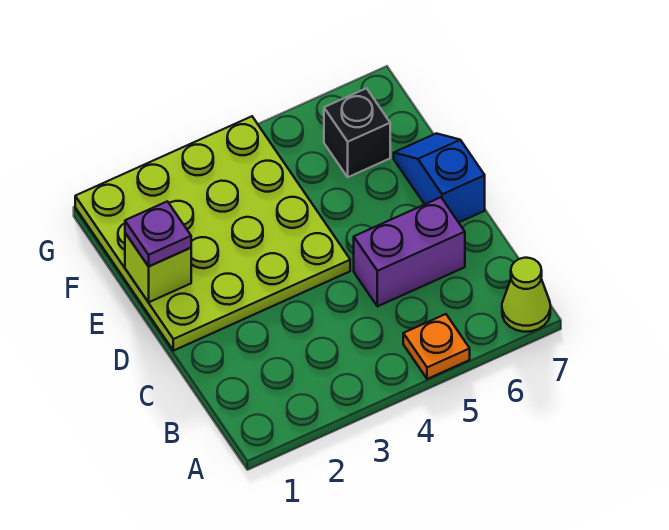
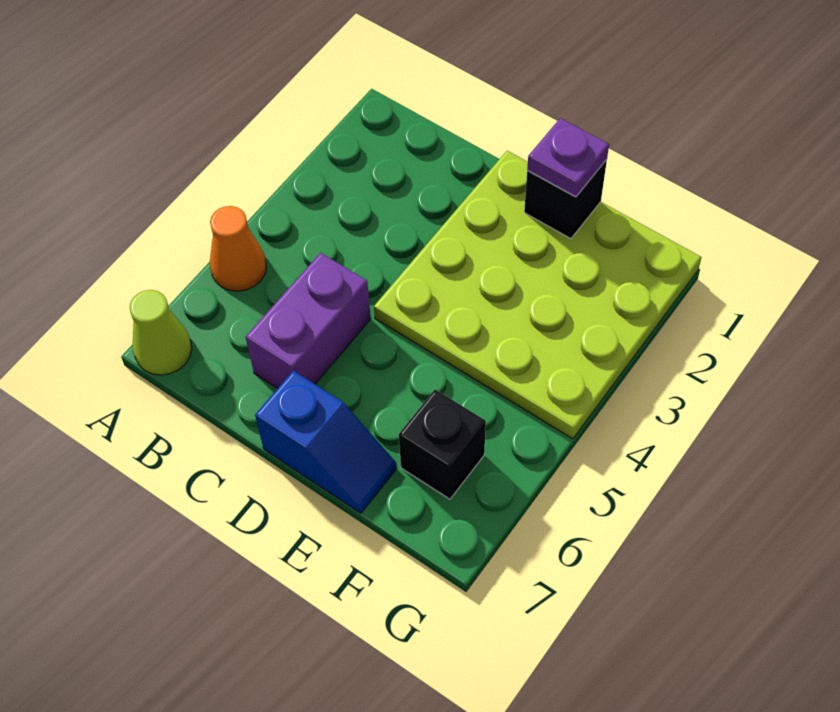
orange plate A5 level 1 -> orange cone A5 level 1
lime brick E1 level 2 -> black brick E1 level 2

